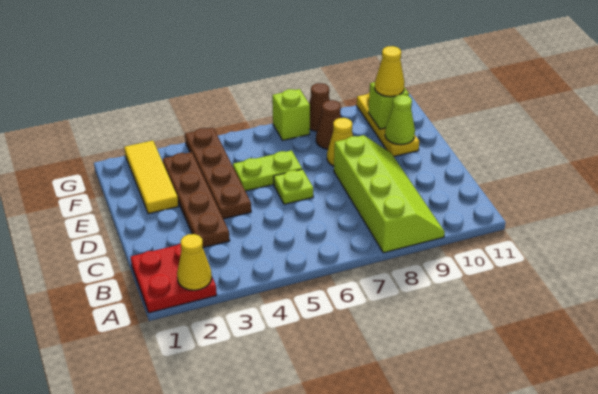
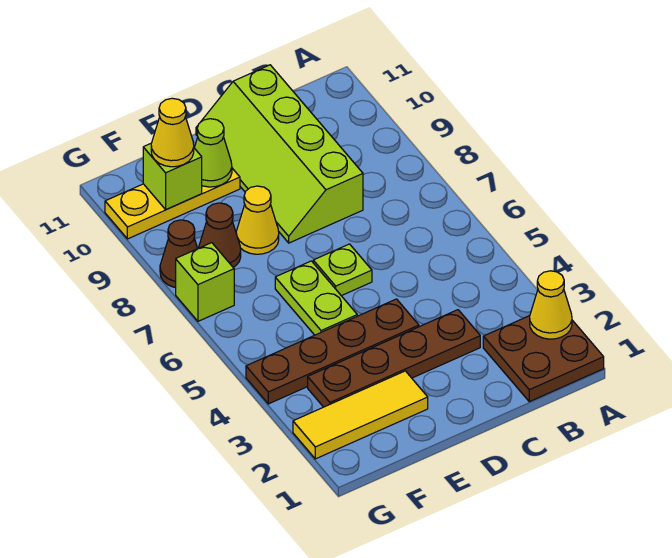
red plate A1:B2 level 1 -> brown plate A1:B2 level 1
lime slope A8:D9 level 1 top 8 -> lime slope C8:D11 level 1 top C

